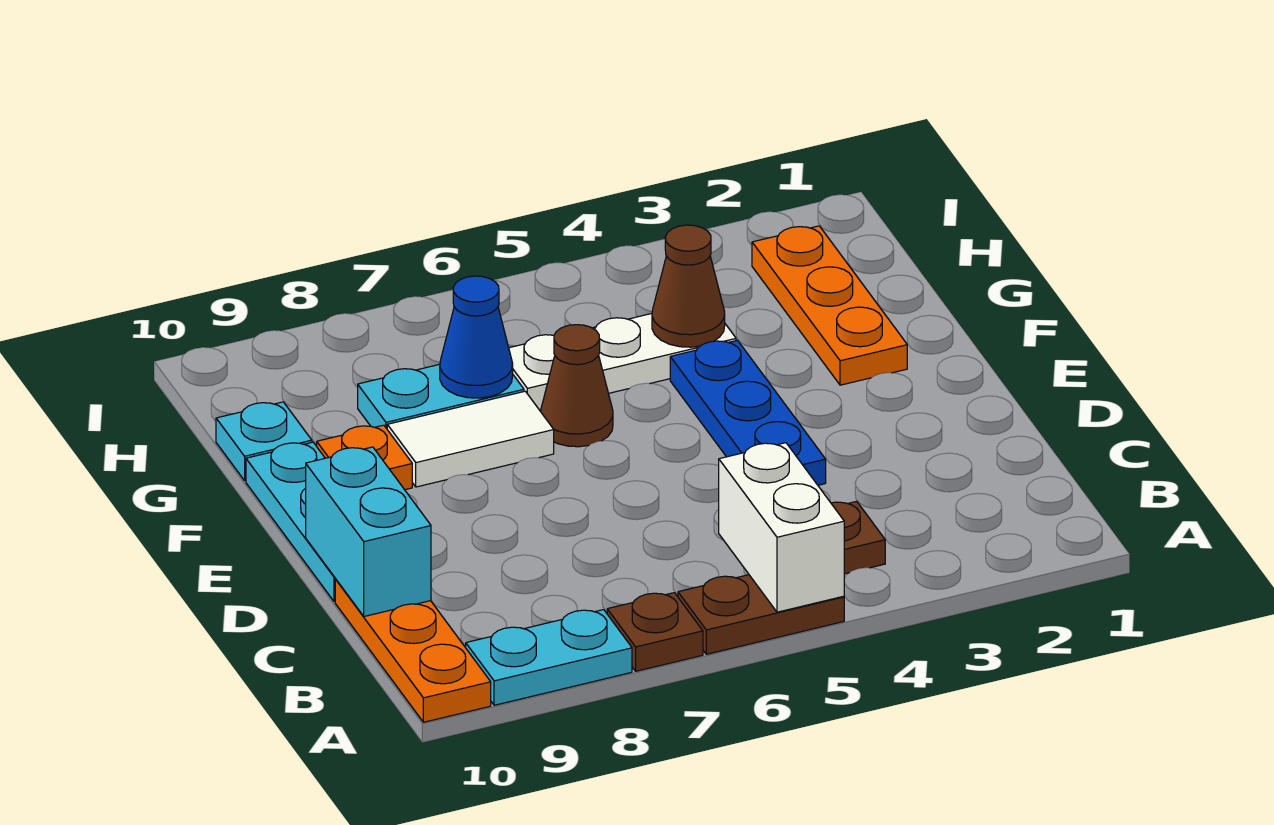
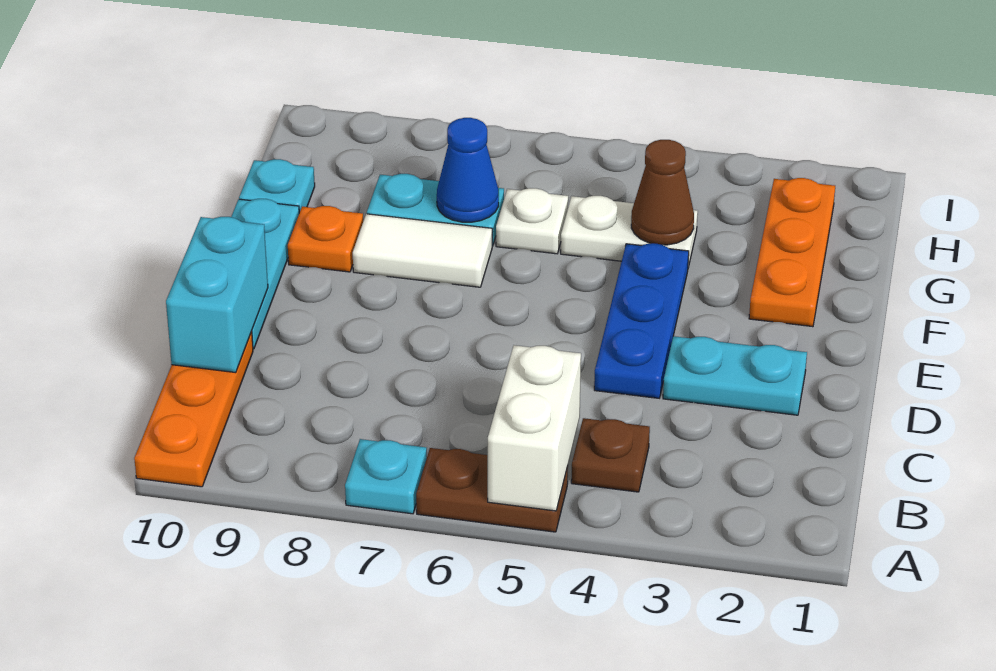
brown plate A7 level 1 -> cyan plate A7 level 1
cyan plate A8:A9 level 1 -> cyan plate D2:D3 level 1
brown cone F6 level 1 -> none

